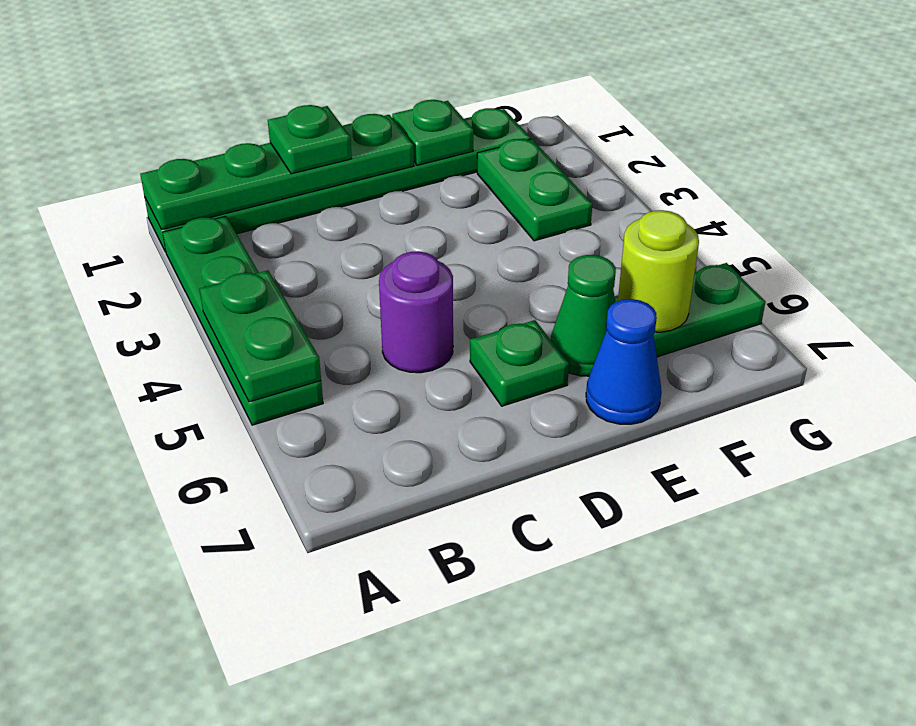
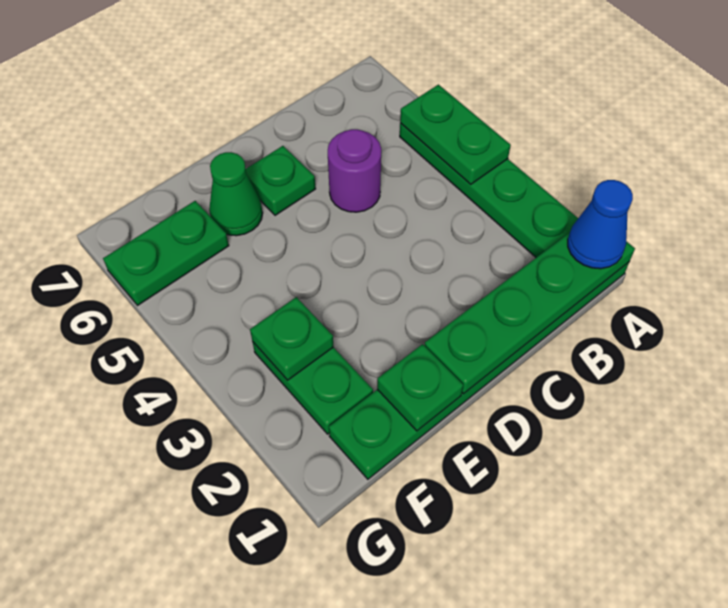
green plate C1 level 3 -> green plate F3 level 2
blue cone E7 level 1 -> blue cone A1 level 3
lime round brick F6 level 2 -> none

